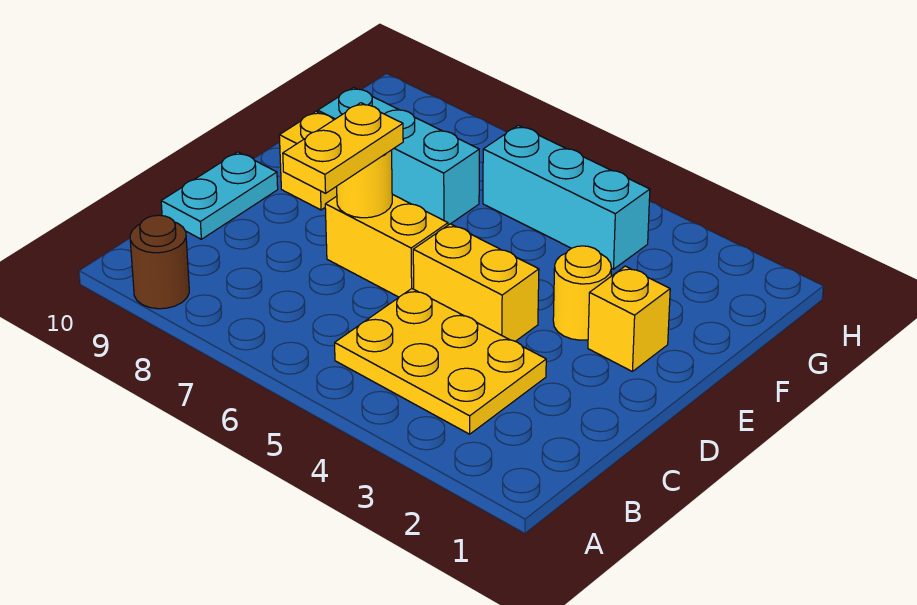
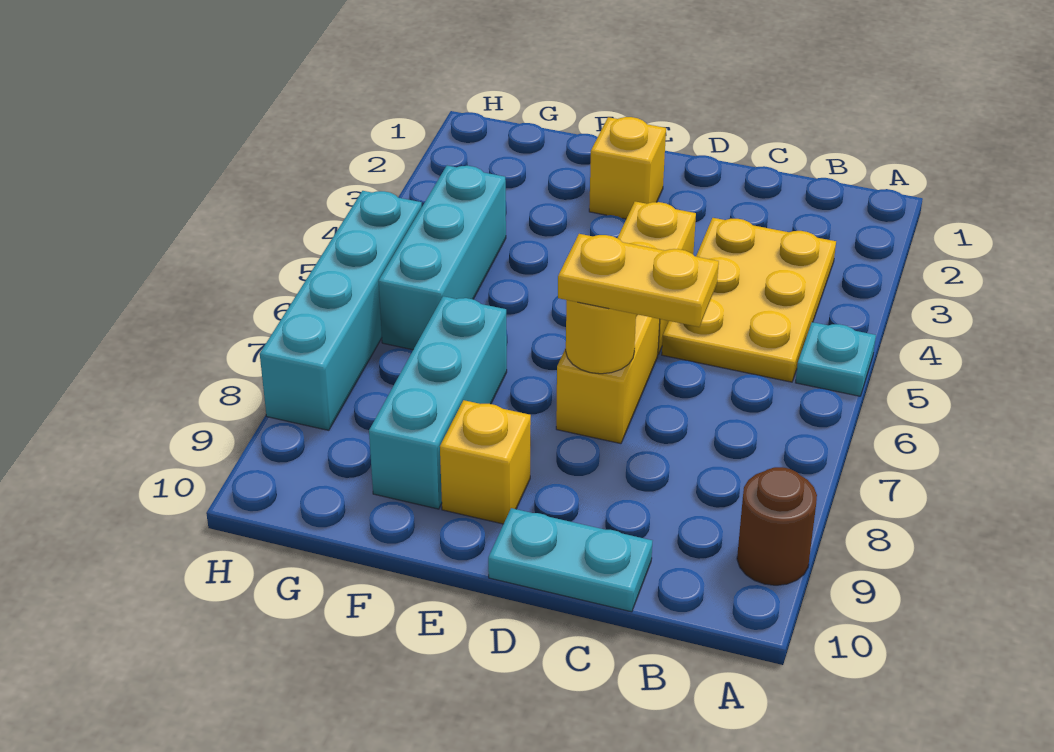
none -> cyan plate A5 level 1
yellow round brick E3 level 1 -> none
none -> cyan brick H5:H8 level 1

